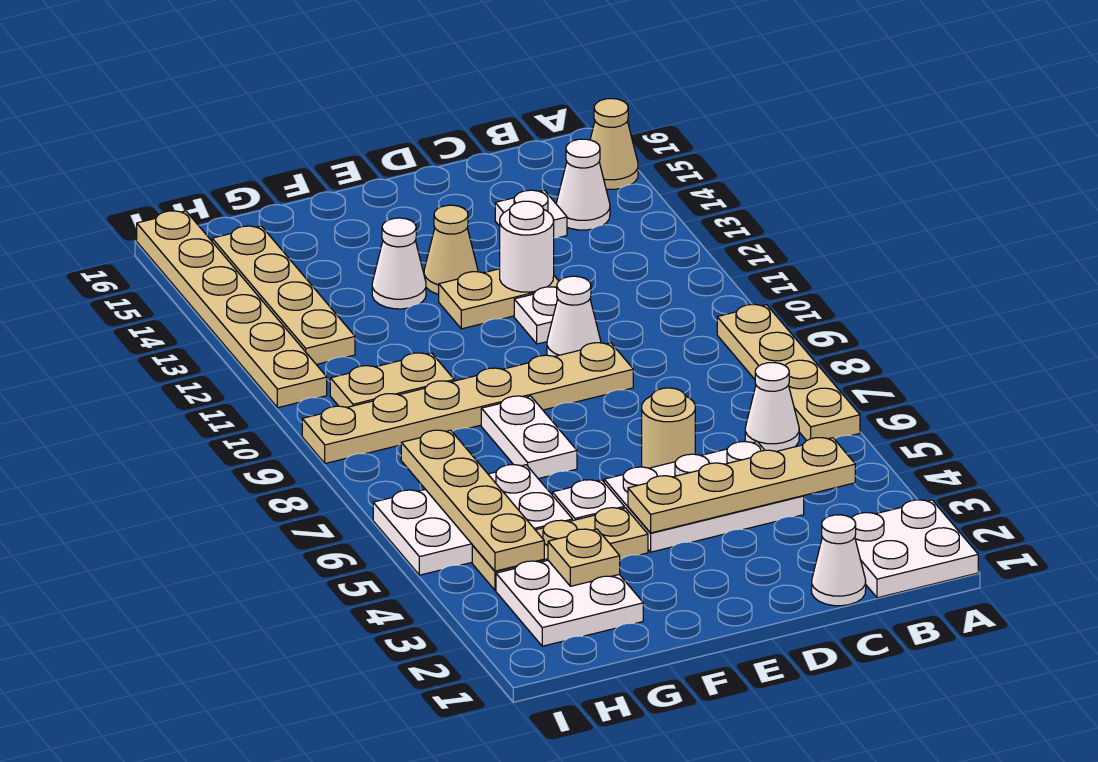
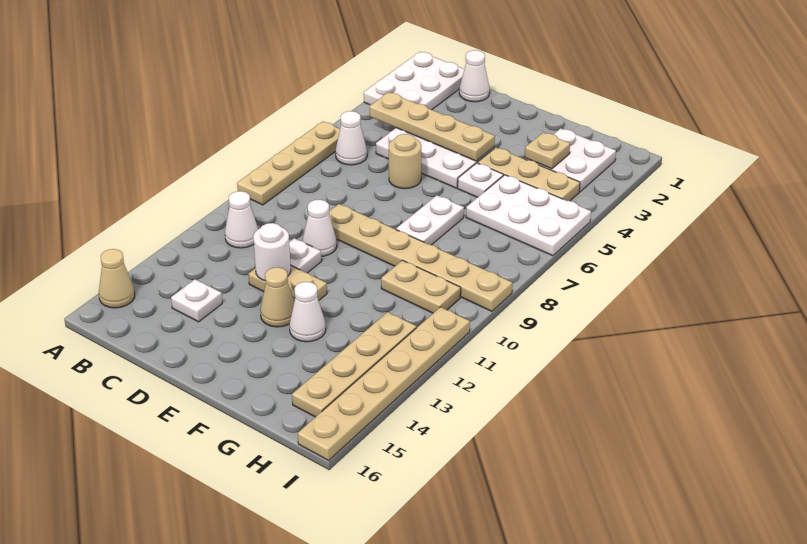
white plate A1:B2 level 1 -> white plate A1:B3 level 1
white cone B14 level 1 -> white cone B11 level 1
tan plate H4:H7 level 2 -> none

